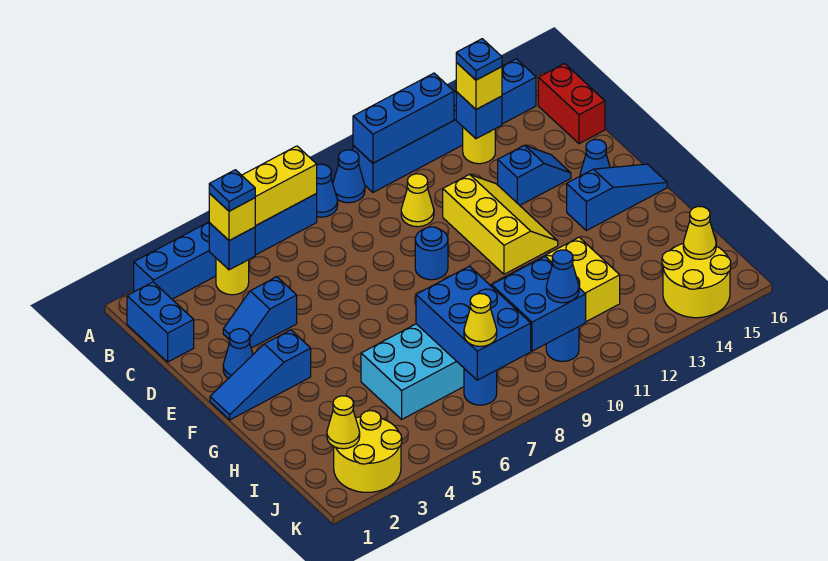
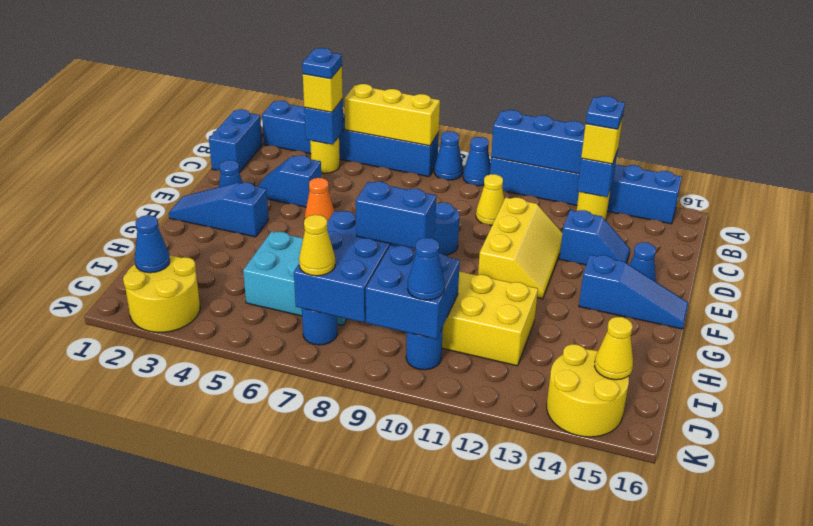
red brick B16:C16 level 1 -> none
none -> orange cone E5 level 1
none -> blue brick H8:H9 level 3
yellow cone J2 level 2 -> blue cone J2 level 2

